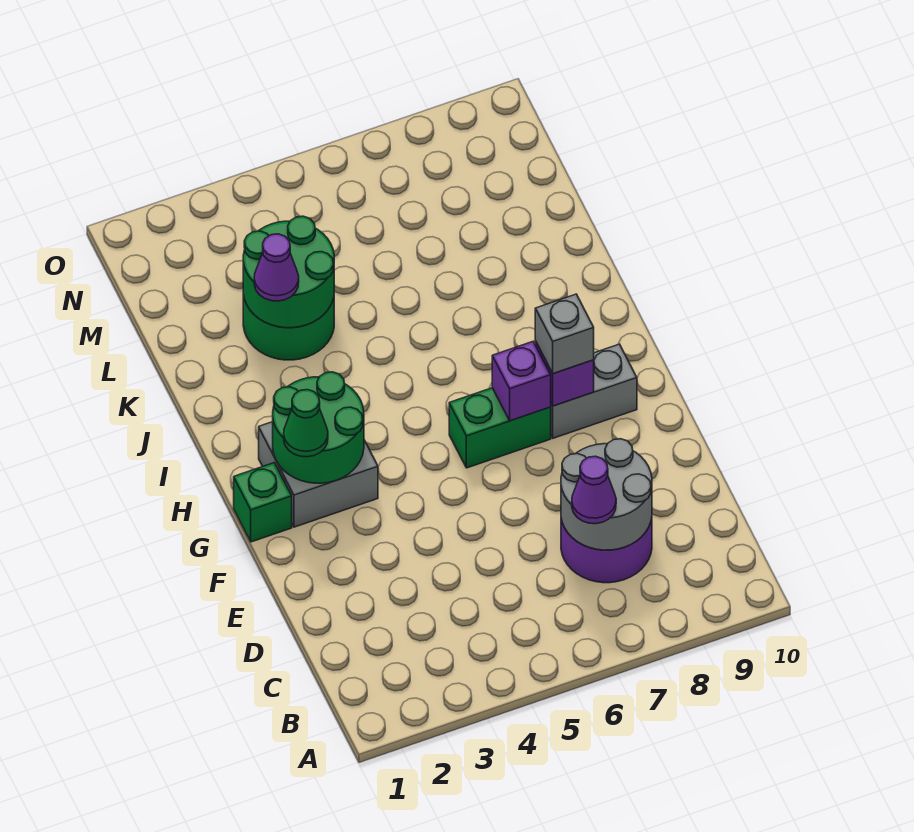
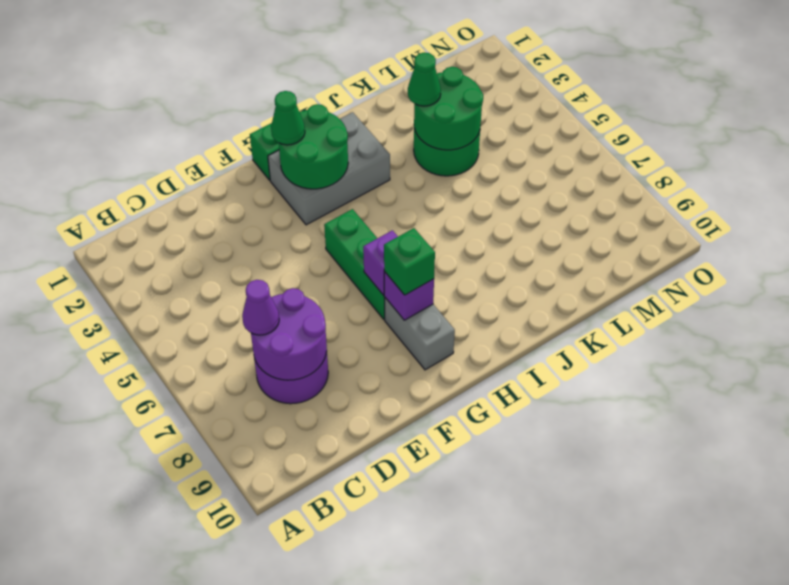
grey round brick C7:D8 level 2 -> purple round brick C7:D8 level 2
grey brick G2:H3 level 1 -> grey brick G2:I3 level 1
green brick G6:G7 level 1 -> green brick G5:G7 level 1
grey brick G8 level 3 -> green brick G8 level 3
purple cone K3 level 3 -> green cone K3 level 3

